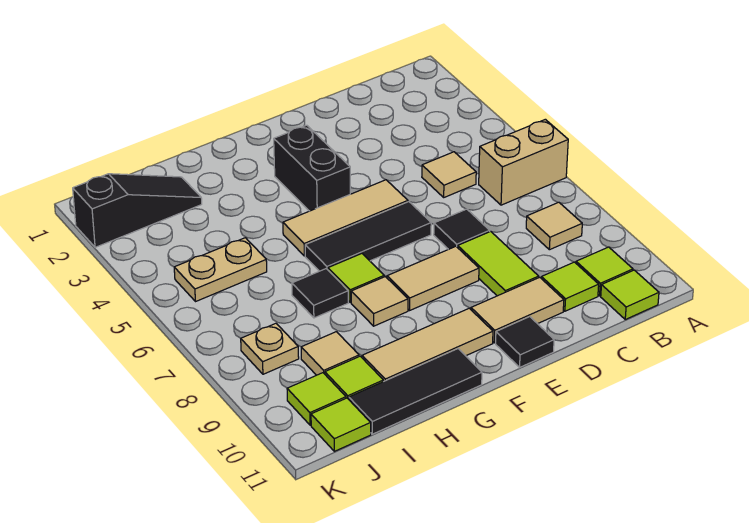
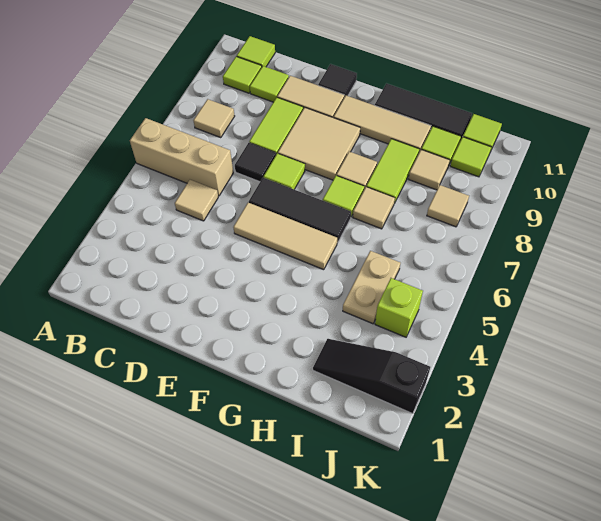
tan brick A6:B6 level 1 -> tan brick A6:C6 level 1
none -> lime tile E7 level 1
tan tile E8:F8 level 1 -> tan tile E8:F9 level 1
black brick F3:F4 level 1 -> none
black tile H7 level 1 -> tan tile H7 level 1
none -> lime tile H8:H9 level 1
tan plate I5:J5 level 1 -> tan plate I4:I5 level 1
none -> lime brick J4 level 1
tan plate J8 level 1 -> tan tile J8 level 1

